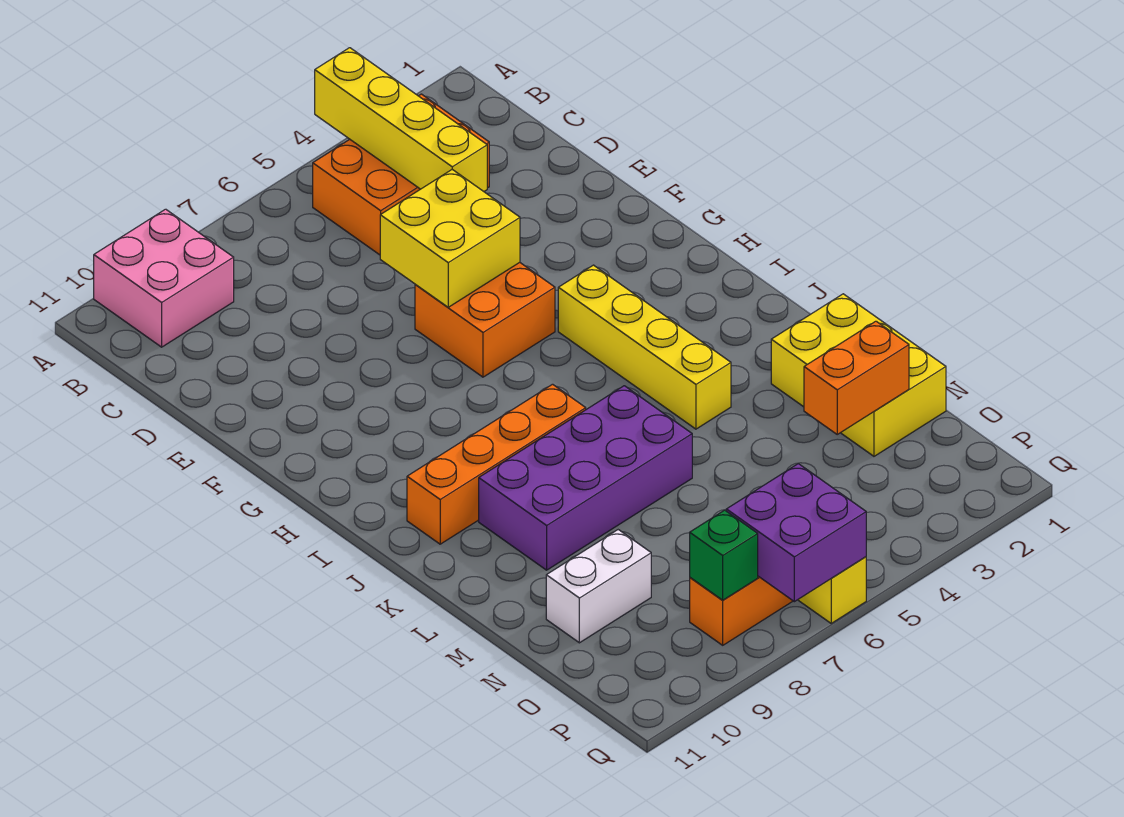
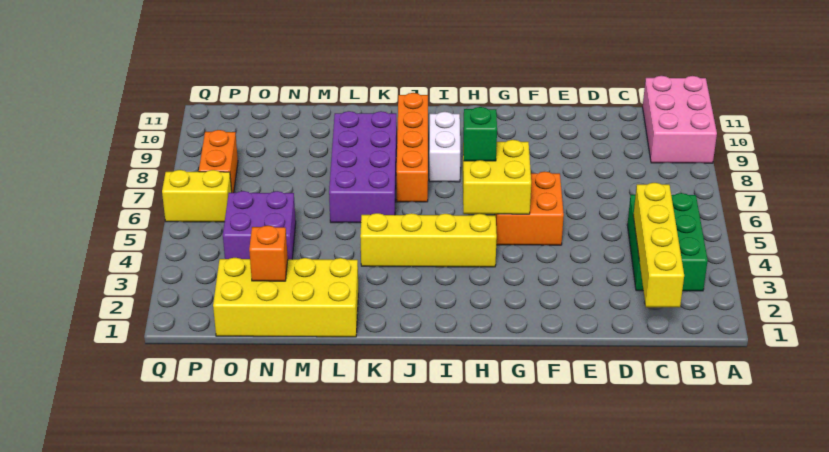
yellow brick A4:D4 level 2 -> yellow brick C1:C4 level 2
pink brick A9:B10 level 1 -> pink brick A9:B11 level 1
orange brick B3:C5 level 1 -> green brick B3:C5 level 1
yellow brick E5:F6 level 2 -> yellow brick G5:H6 level 2
yellow brick L1:N2 level 1 -> yellow brick L1:O2 level 1
orange brick N2:N3 level 2 -> orange brick N2 level 2
white brick N9:N10 level 1 -> white brick I8:I9 level 1
purple brick P6:Q7 level 2 -> purple brick N4:O5 level 1
green brick P8 level 2 -> green brick H6 level 3

